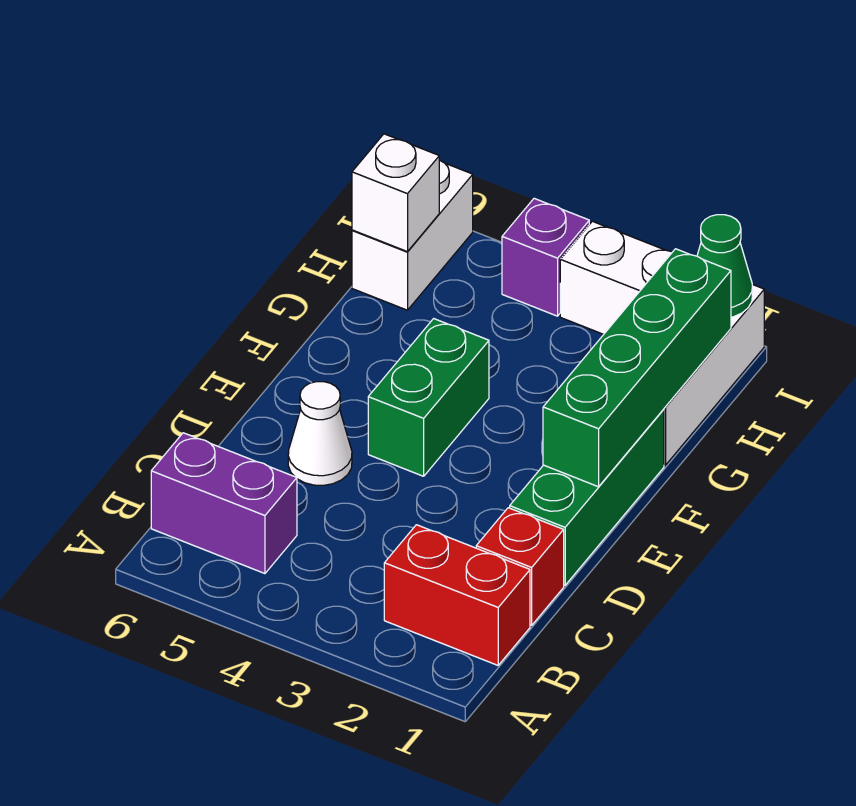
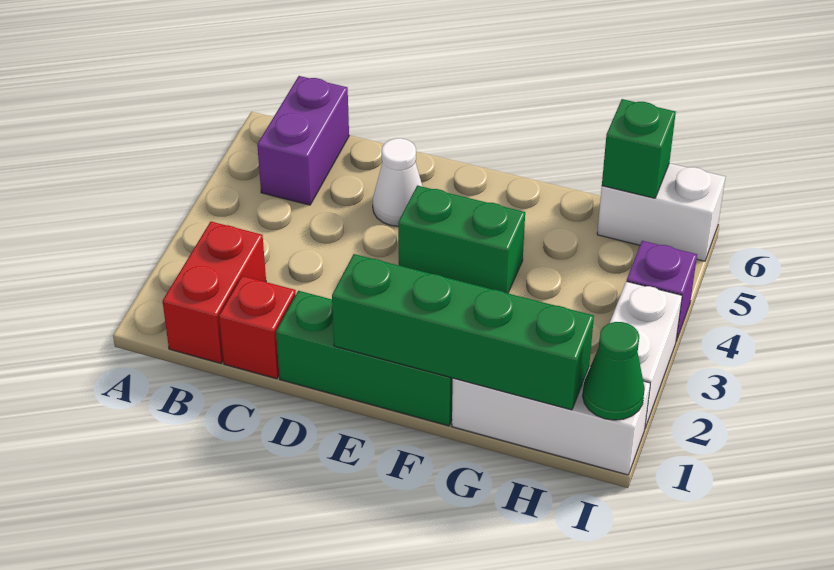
white brick H6 level 2 -> green brick H6 level 2

